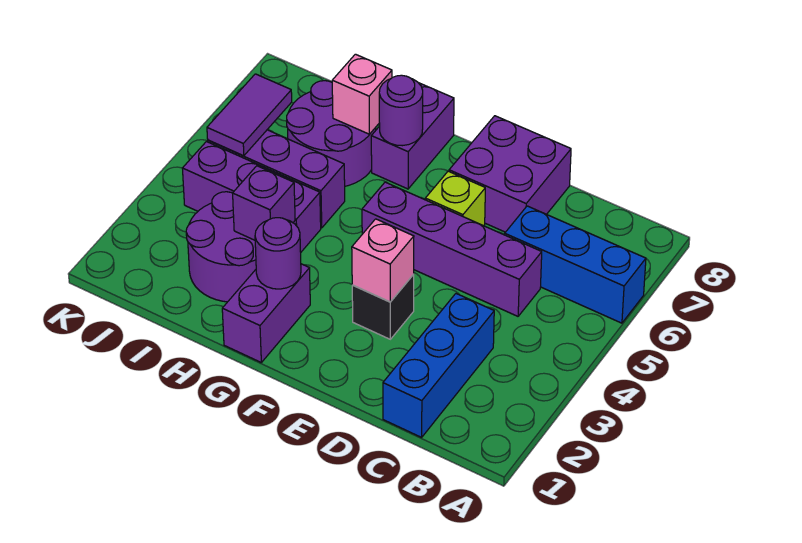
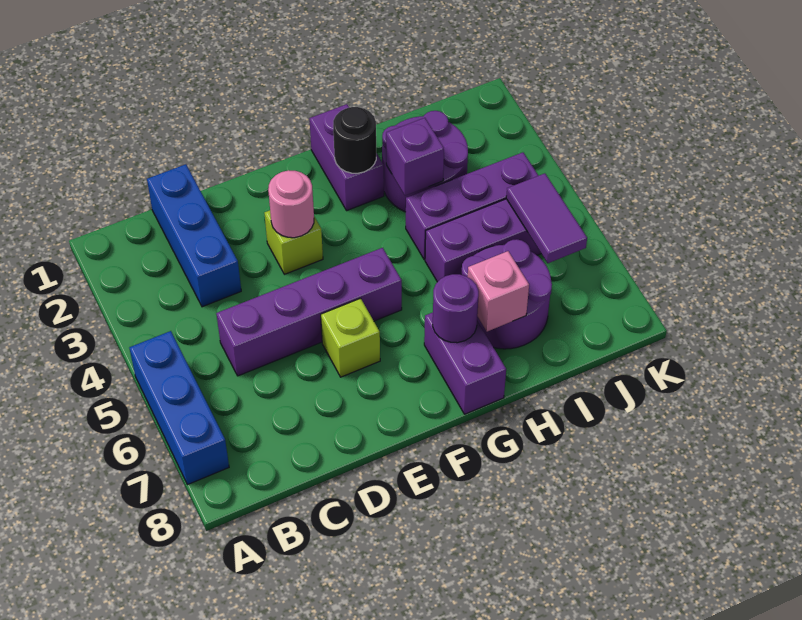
blue brick A6:C6 level 1 -> blue brick A5:A7 level 1
purple brick D7:E8 level 1 -> none
black brick E3 level 1 -> lime brick E3 level 1
pink brick E3 level 2 -> pink round brick E3 level 2
purple round brick G2 level 2 -> black round brick G2 level 2

